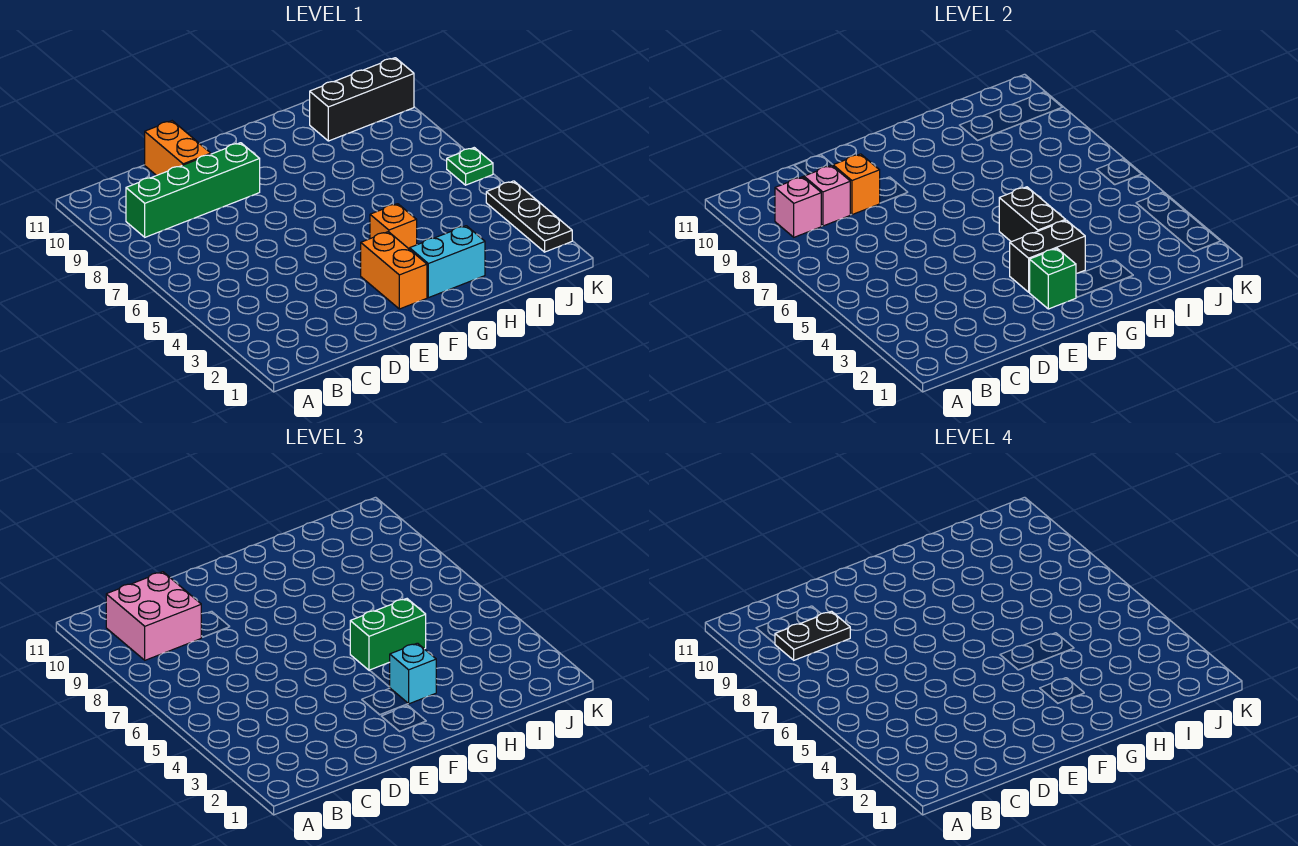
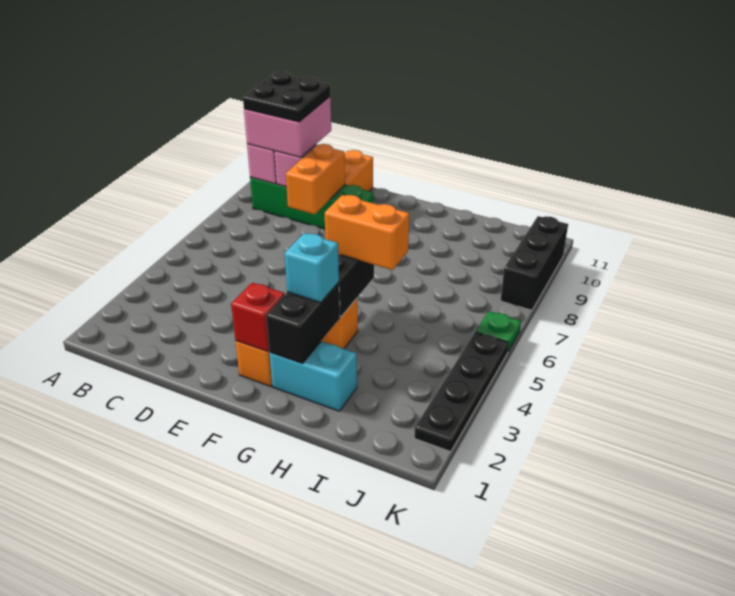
black plate B9:C9 level 4 -> black plate B9:C10 level 4
orange brick D9 level 2 -> orange brick D8:D9 level 2
green brick F2 level 2 -> red brick F2 level 2
black brick F3:G3 level 2 -> black brick G2:G3 level 2
green brick G5:H5 level 3 -> orange brick G5:H5 level 3
black brick I10:K10 level 1 -> black brick K8:K10 level 1
black plate K2:K4 level 1 -> black plate K2:K5 level 1

